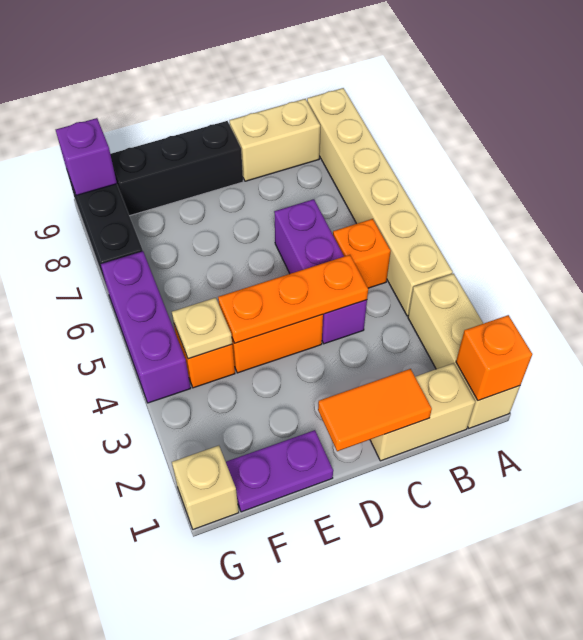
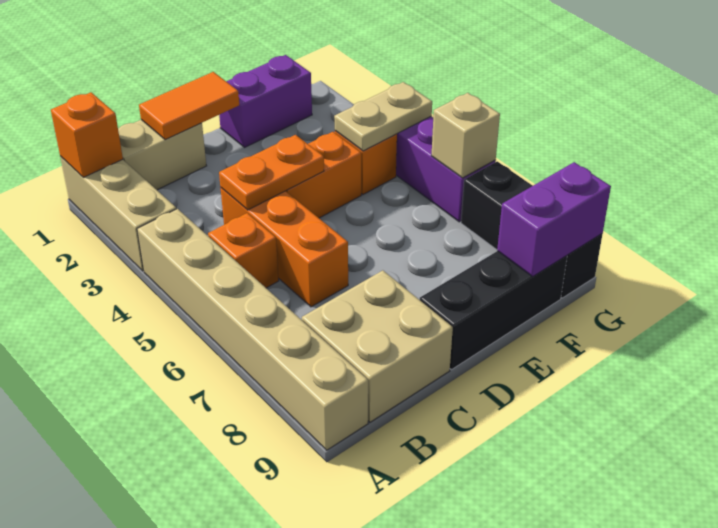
tan brick B9:C9 level 1 -> tan brick B8:C9 level 1
purple brick C4:C6 level 1 -> orange brick C4:C6 level 1
orange plate C4:E4 level 2 -> orange plate C4:D4 level 2
purple plate E1:F1 level 1 -> purple brick E1:F1 level 1
tan plate F4 level 2 -> tan plate F4:G4 level 2
tan brick G1 level 1 -> tan brick G6 level 2
purple brick G9 level 2 -> purple brick F9:G9 level 2

